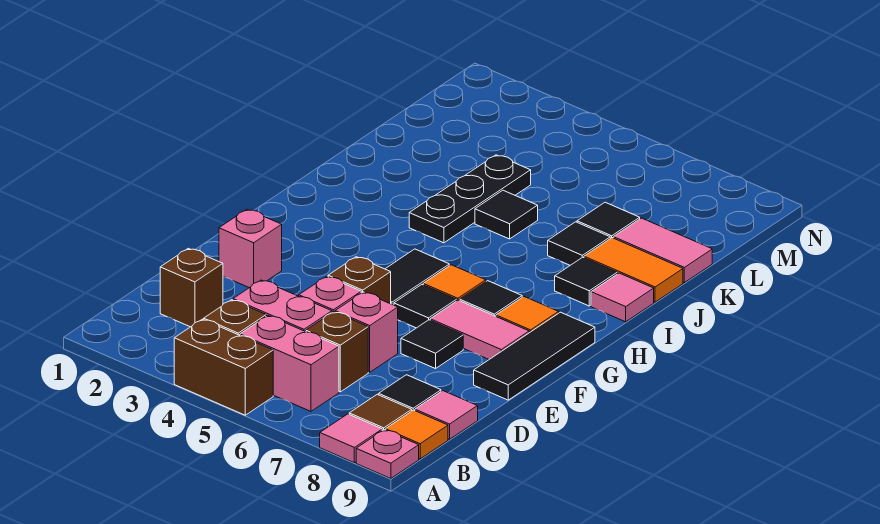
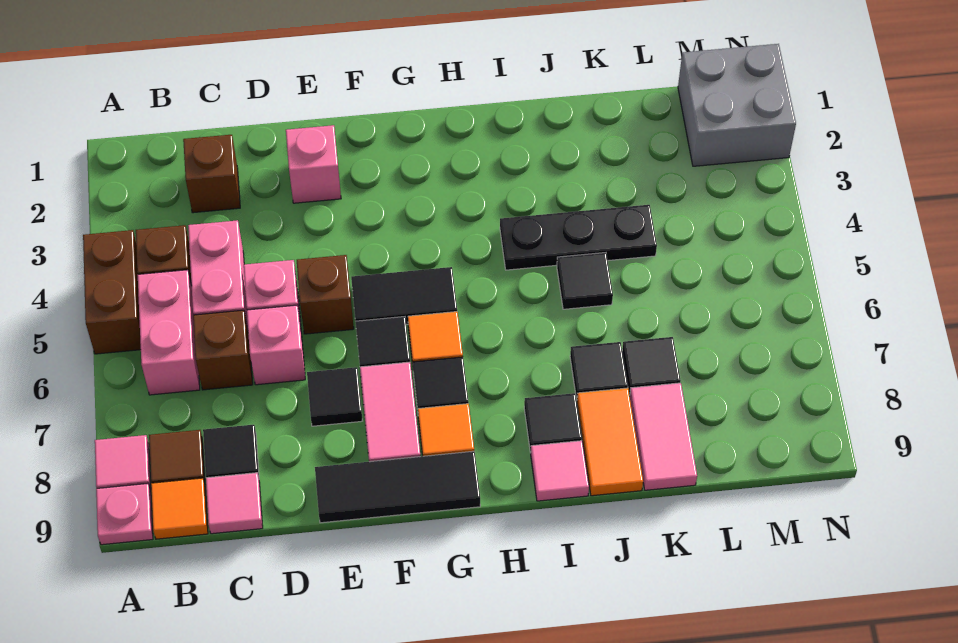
none -> grey brick M1:N2 level 1

